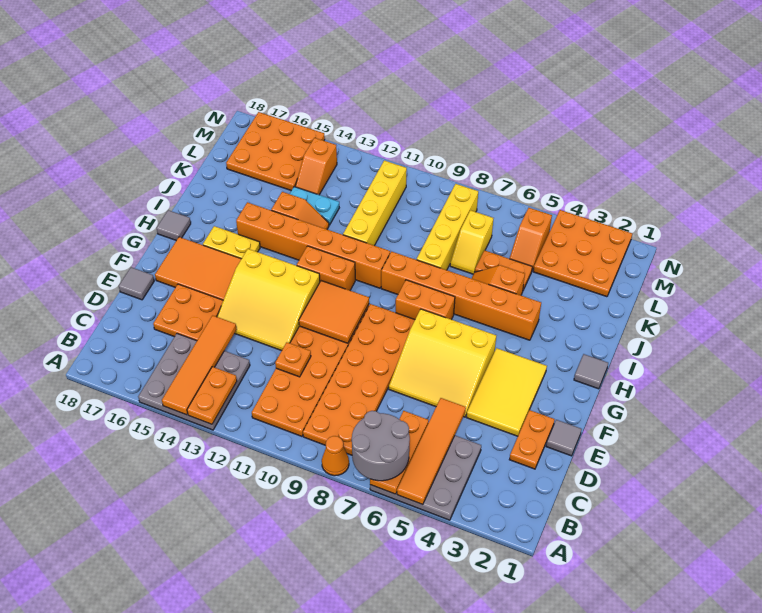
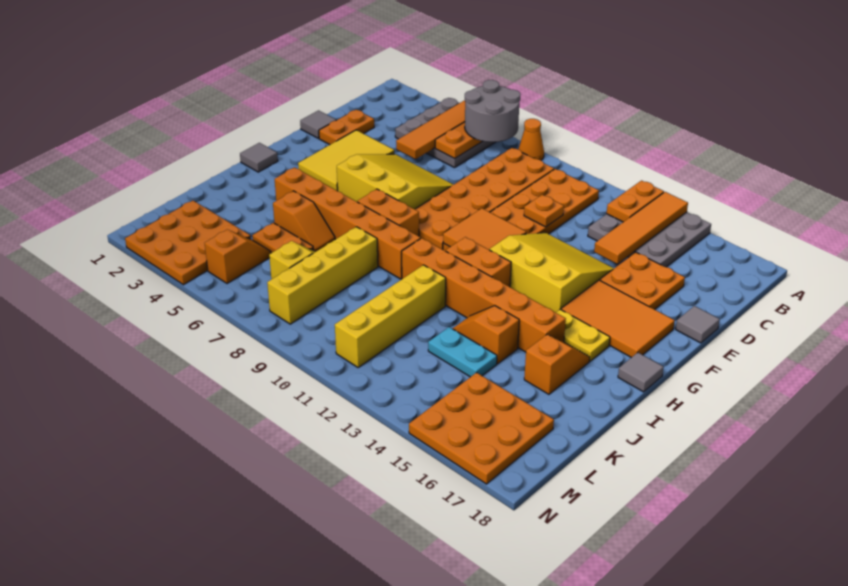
orange slope L14:M14 level 1 top M -> orange slope I16:J16 level 1 top J

